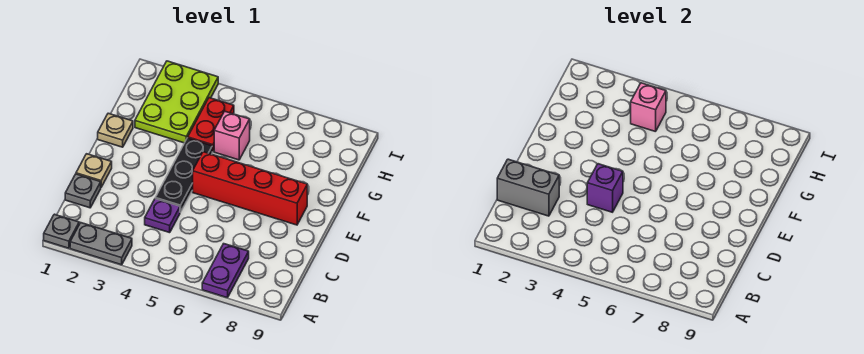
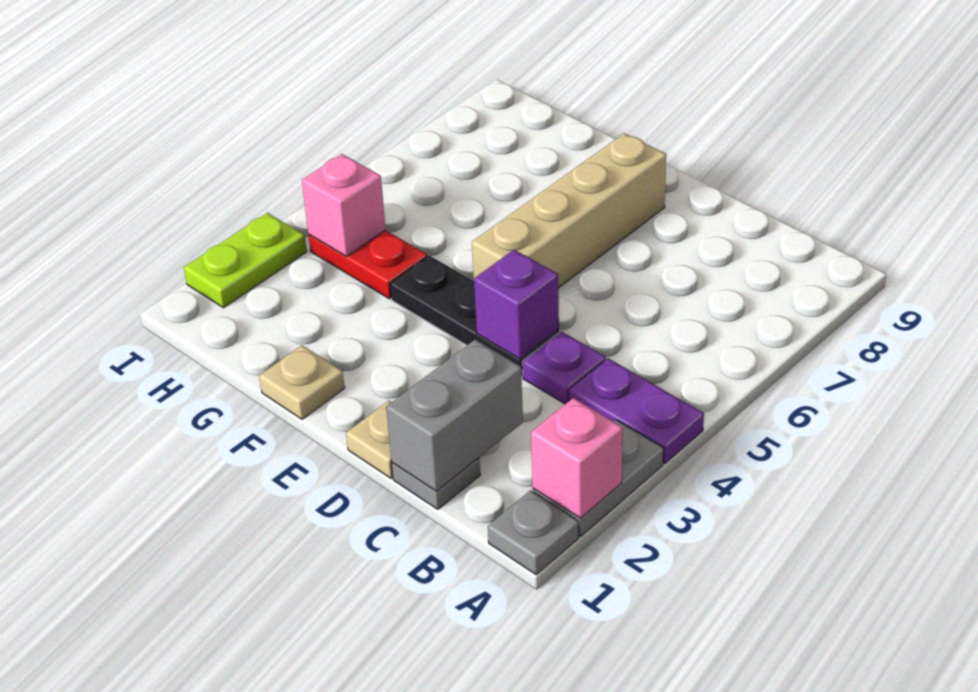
purple plate A7:B7 level 1 -> purple plate A4:B4 level 1
red brick E5:E8 level 1 -> tan brick E5:E8 level 1
lime plate G2:I3 level 1 -> lime plate I2:I3 level 1
pink brick G5 level 1 -> pink brick A2 level 2

